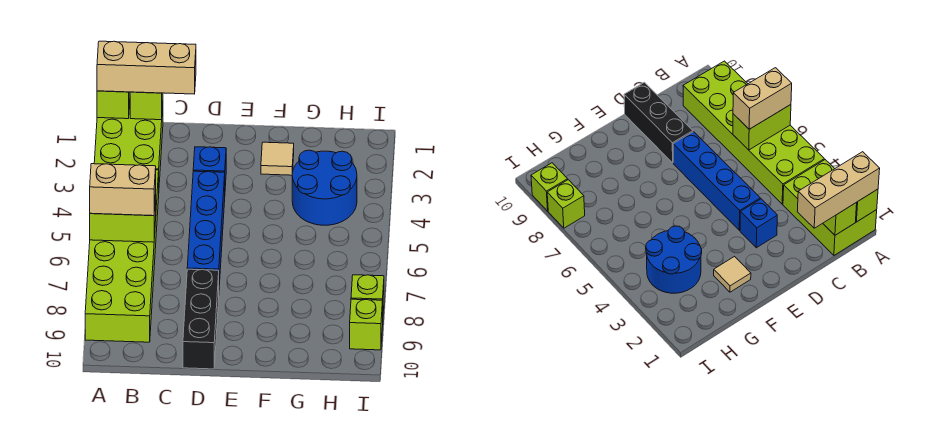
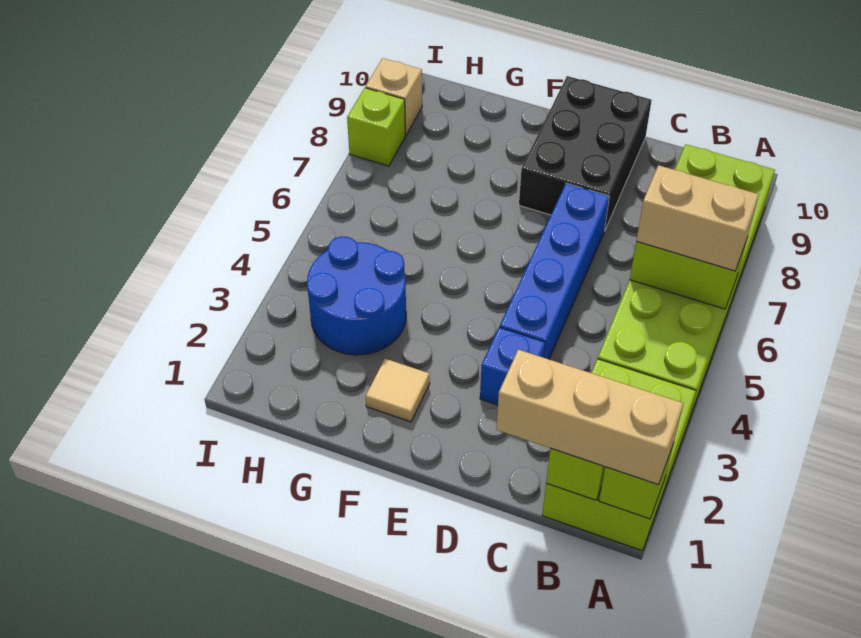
black brick D8:D10 level 1 -> black brick D8:E10 level 1
lime brick I9 level 1 -> tan brick I9 level 1

